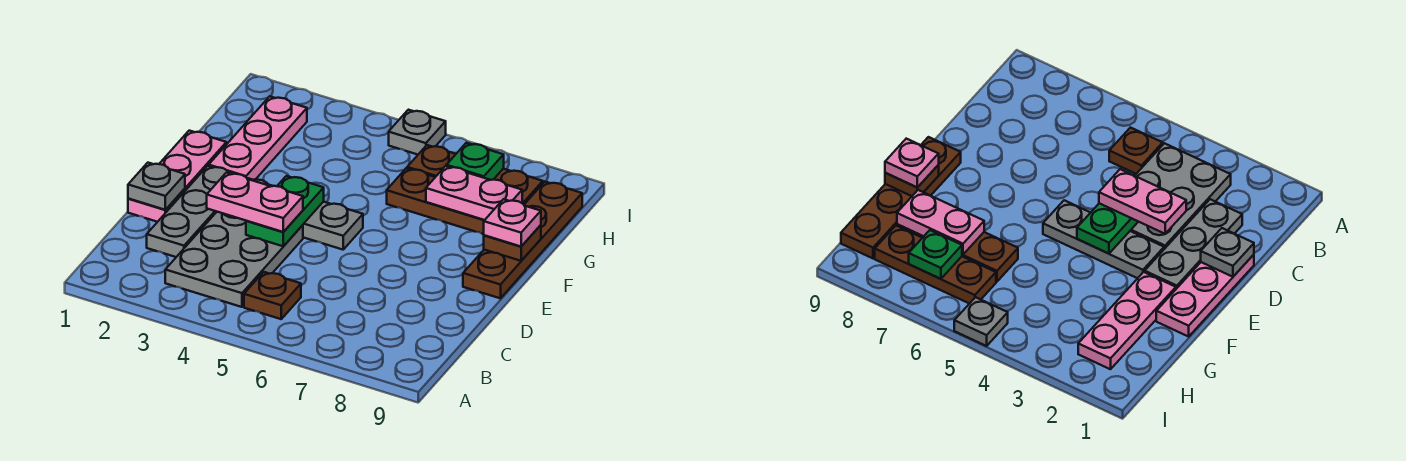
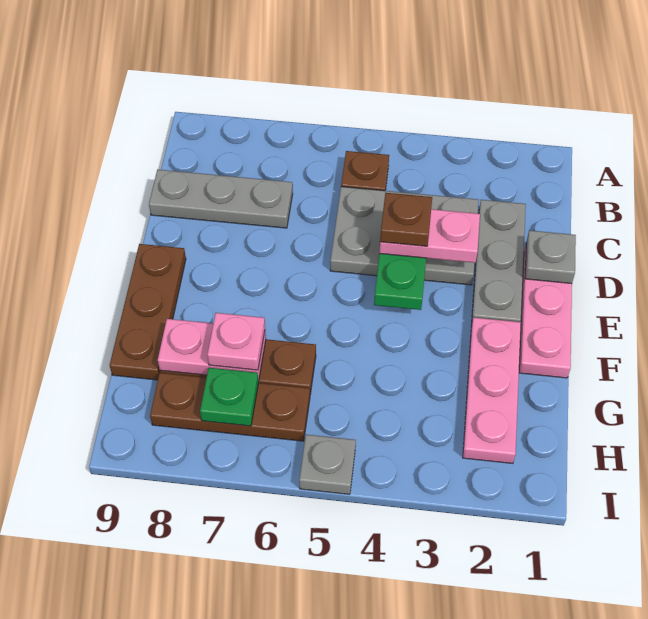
grey plate B3:D4 level 1 -> grey plate C3:D5 level 1
grey plate E3:E5 level 1 -> grey plate C7:C9 level 1
brown plate E9:H9 level 1 -> brown plate E9:G9 level 1
brown plate F9 level 2 -> brown plate D4 level 4
pink plate F9 level 3 -> pink plate G7 level 3

